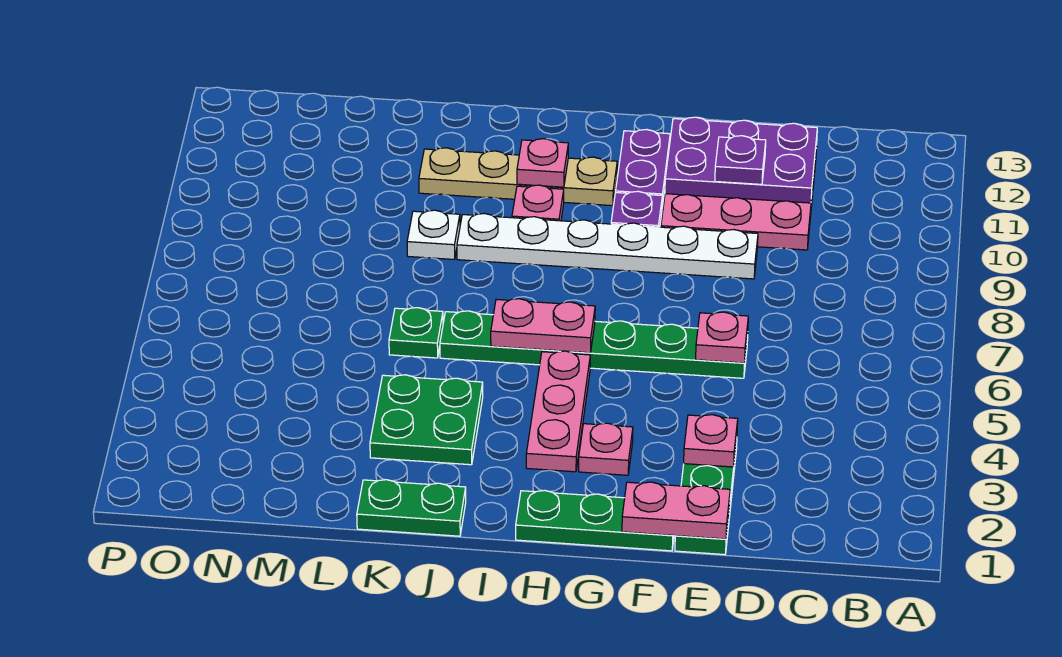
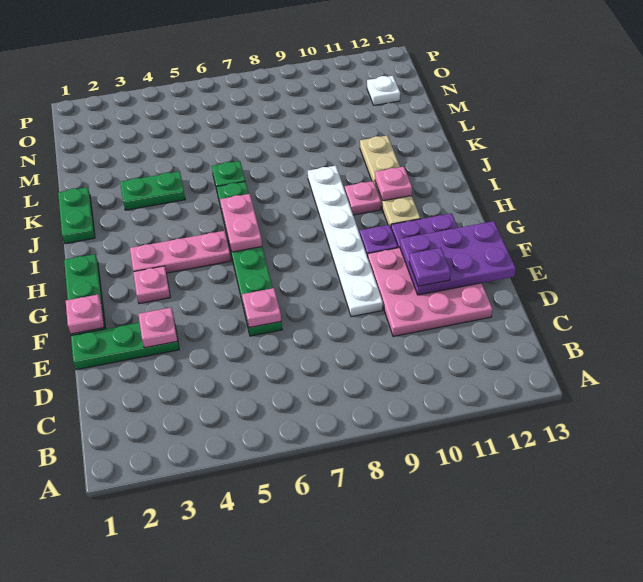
purple plate D11:F12 level 2 -> purple plate E11:F13 level 2
pink plate E1:F1 level 2 -> pink plate F1 level 2
green plate J3:K4 level 1 -> green plate K3:K4 level 1
white plate K9 level 1 -> white plate N12 level 1

